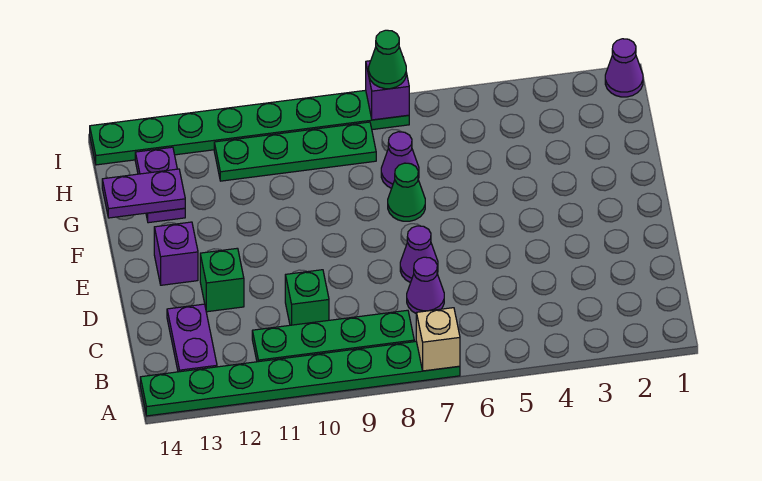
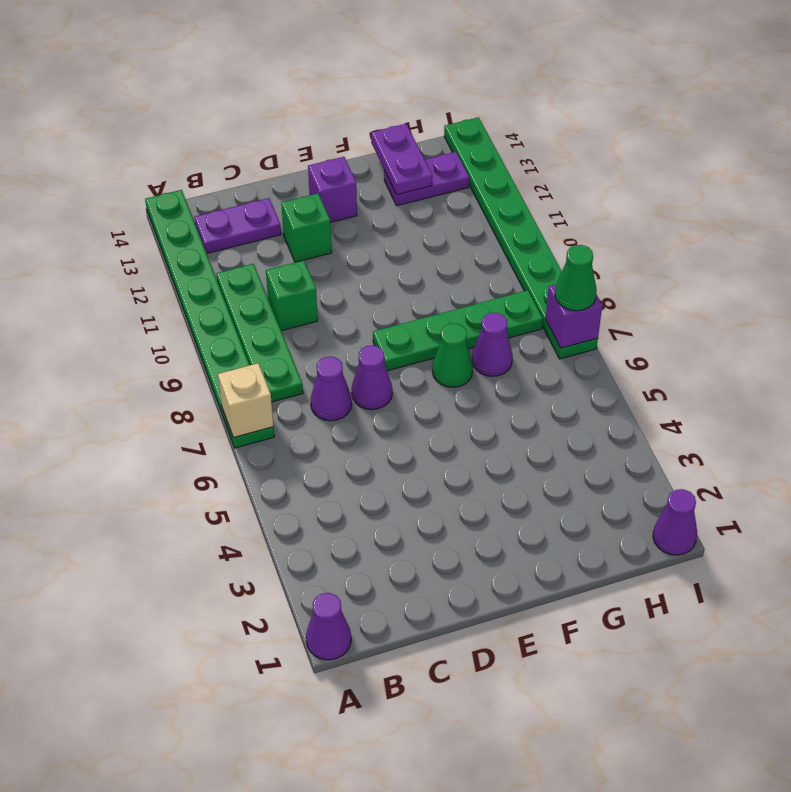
none -> purple cone A1 level 1
green plate H8:H11 level 1 -> green plate E8:H8 level 1

